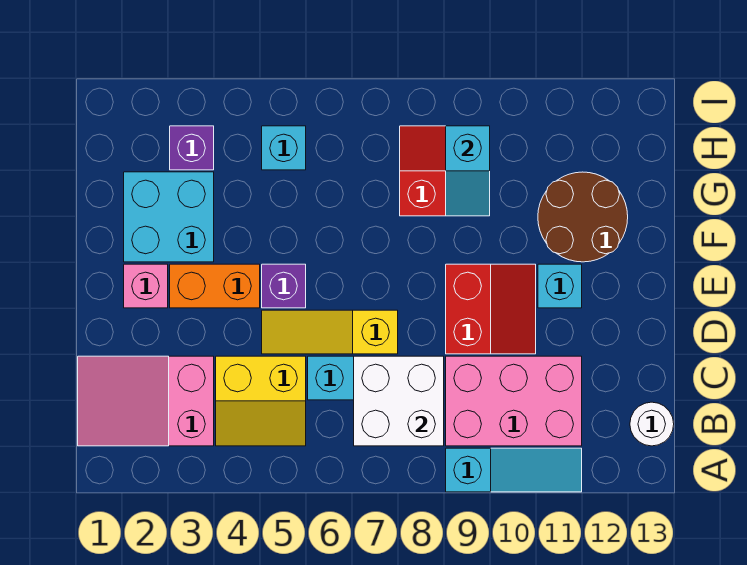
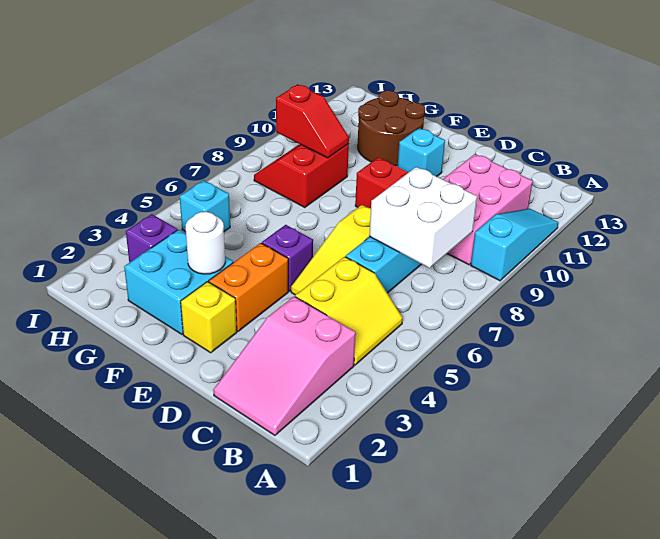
white round brick B13 level 1 -> white round brick F3 level 2
pink brick E2 level 1 -> yellow brick E2 level 1
cyan slope G9:H9 level 2 top H -> red slope G9:H9 level 2 top H

